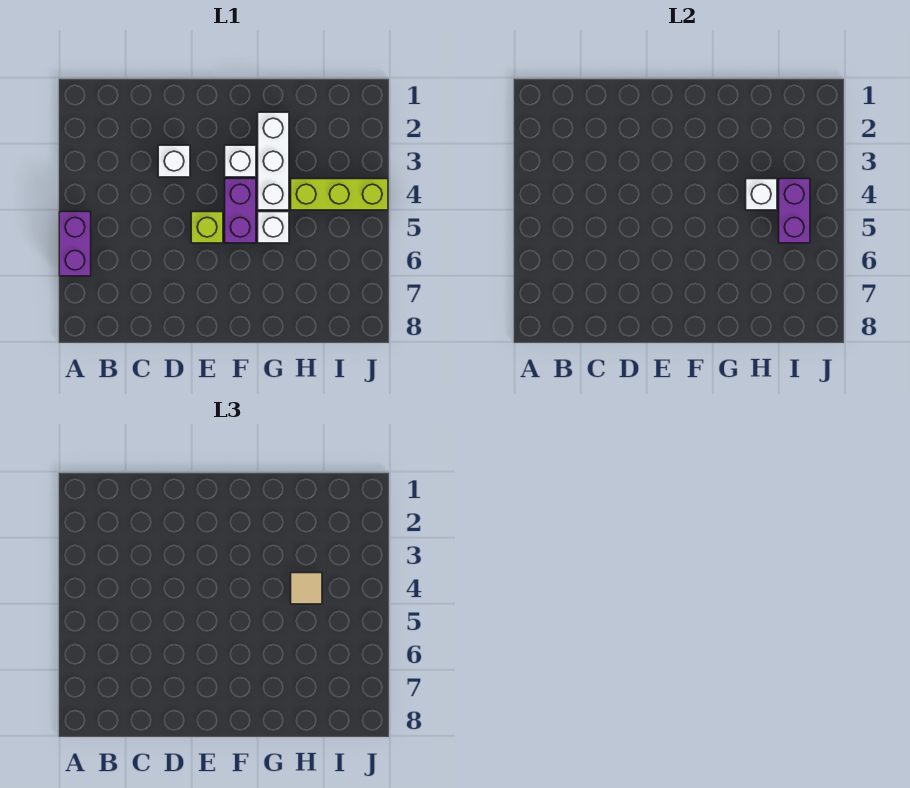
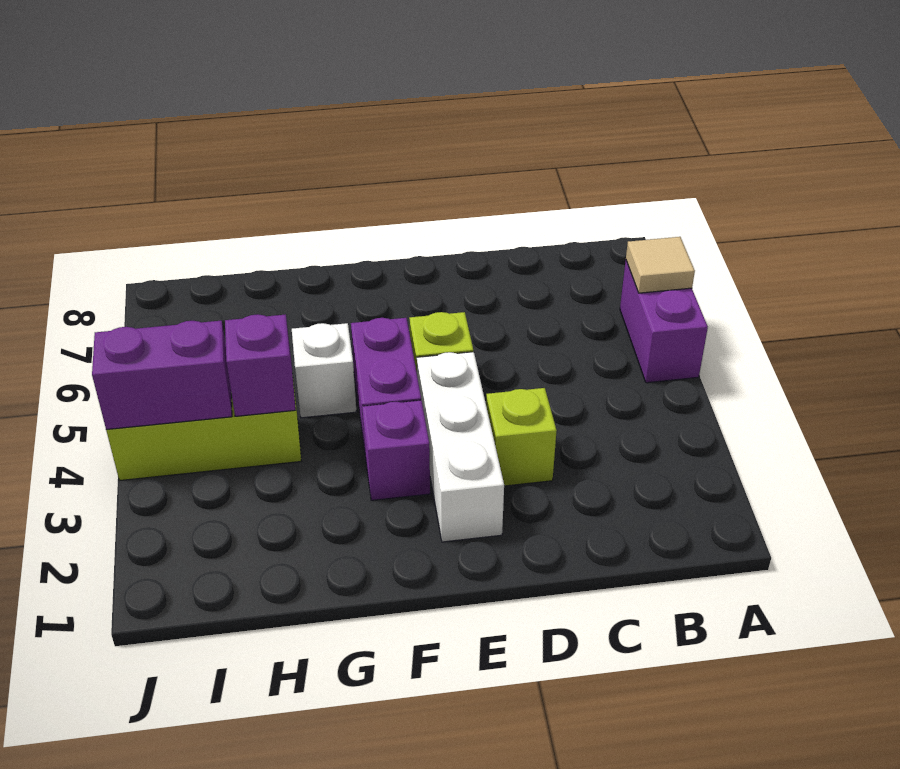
white brick D3 level 1 -> lime brick D3 level 1
white brick F3 level 1 -> purple brick F3 level 1
white brick G2:G4 level 1 -> white brick E2:E4 level 1
white brick H4 level 2 -> purple brick H4 level 2
tan tile H4 level 3 -> tan tile A6 level 2
purple brick I4:I5 level 2 -> purple brick I4:J4 level 2

